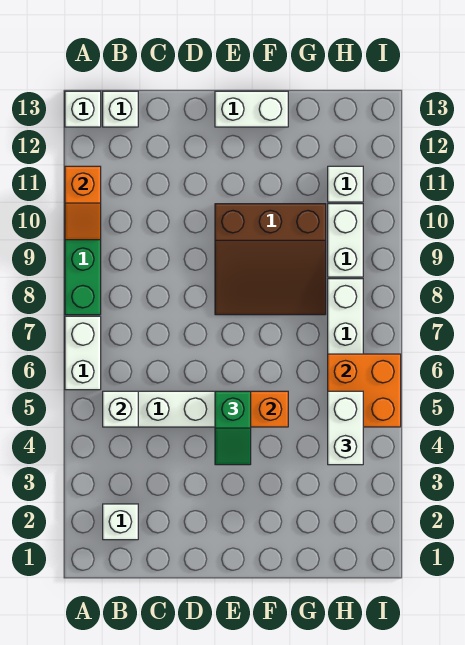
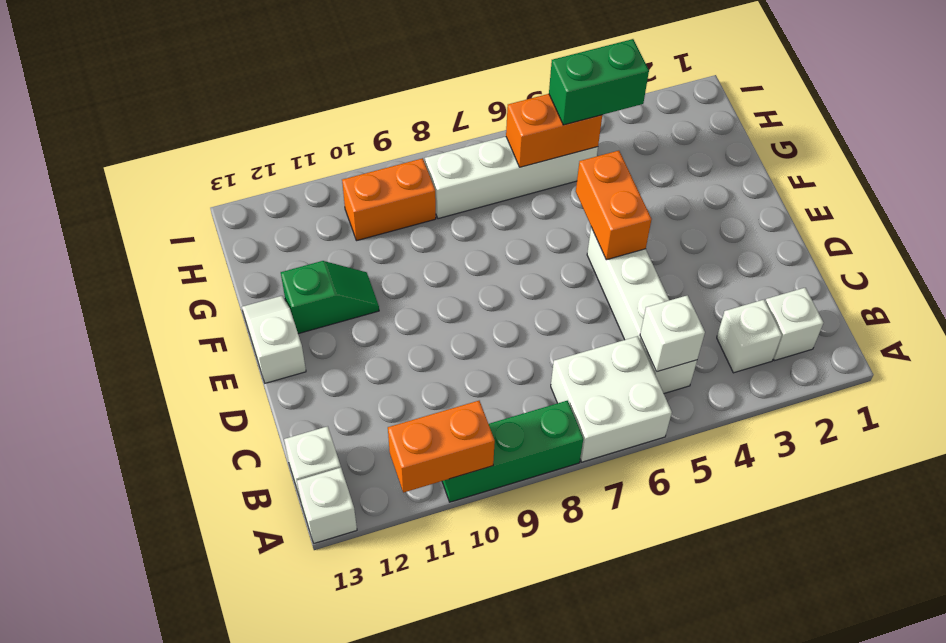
white brick A6:A7 level 1 -> white brick A6:B7 level 1
orange slope A10:A11 level 2 top 11 -> orange brick A10:A11 level 2
green slope E4:E5 level 3 top 5 -> green slope F11:F12 level 1 top 12
brown slope E8:G10 level 1 top 10 -> none
white brick E13:F13 level 1 -> white slope E13:F13 level 1 top E
white brick H4:H5 level 3 -> green brick H4:H5 level 3
orange brick H5:I6 level 2 -> orange brick H5:H6 level 2
white brick H9:H10 level 1 -> orange brick H9:H10 level 1
white brick H11 level 1 -> white brick B3 level 1

